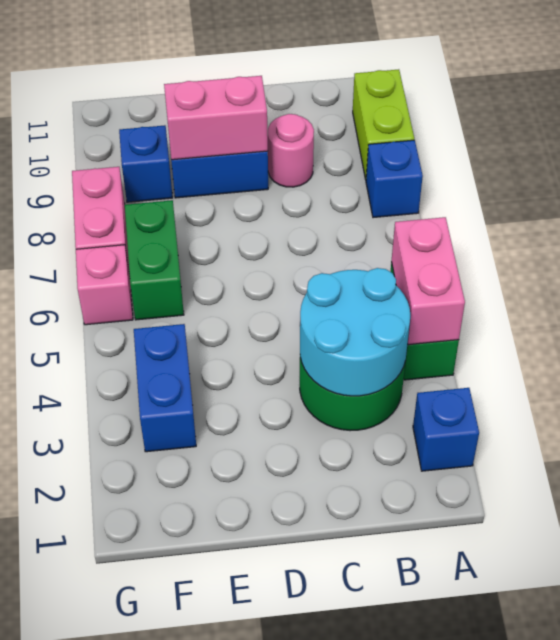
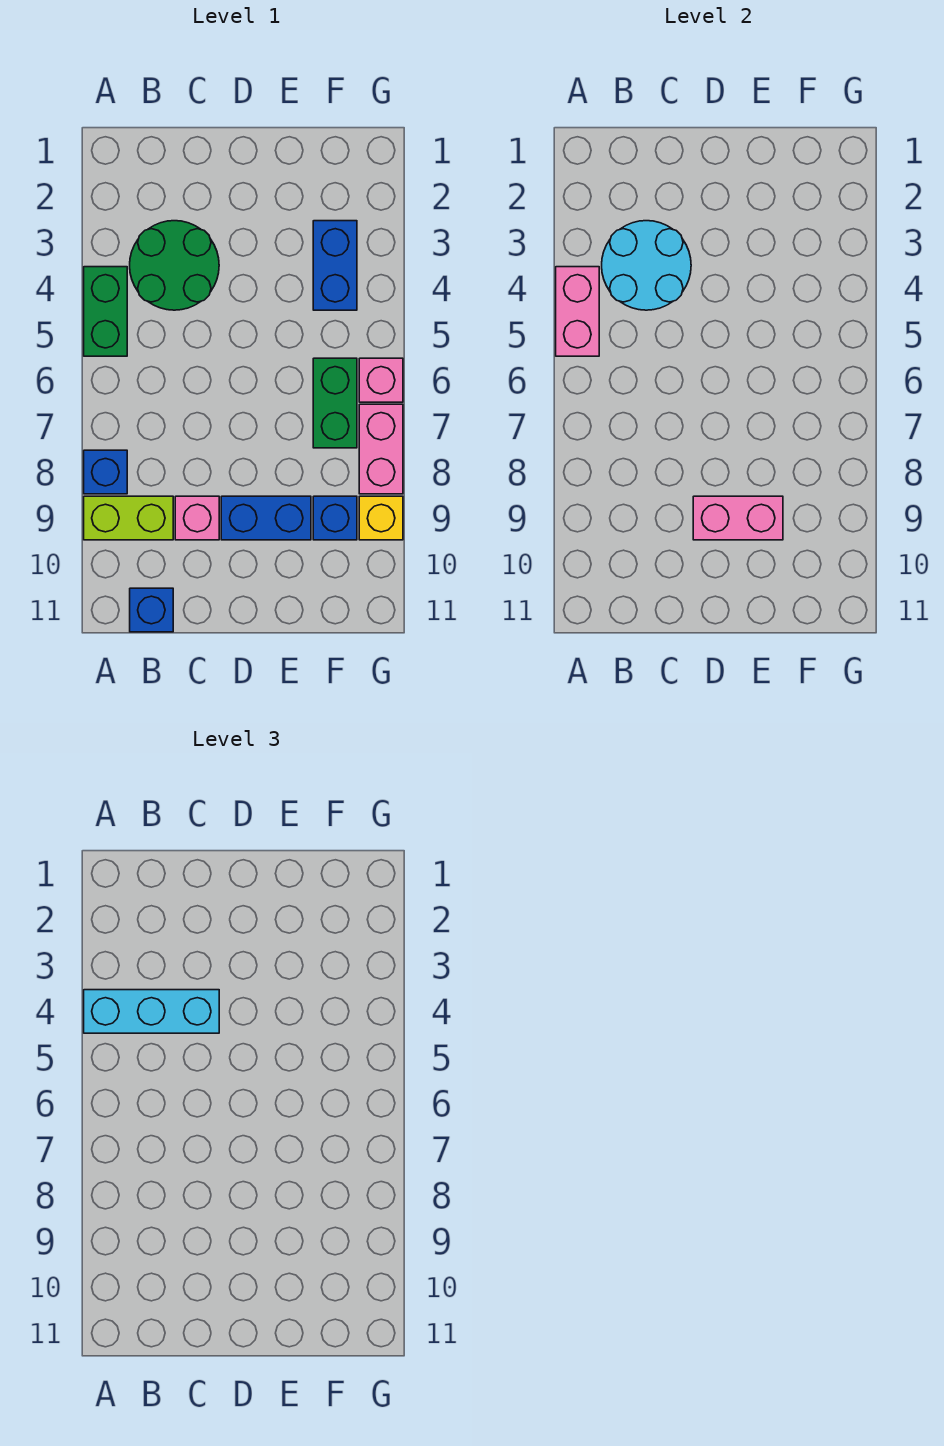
blue brick A2 level 1 -> blue brick B11 level 1
none -> cyan brick A4:C4 level 3
lime brick A9:A10 level 1 -> lime brick A9:B9 level 1
pink round brick C9 level 1 -> pink brick C9 level 1
none -> yellow brick G9 level 1

